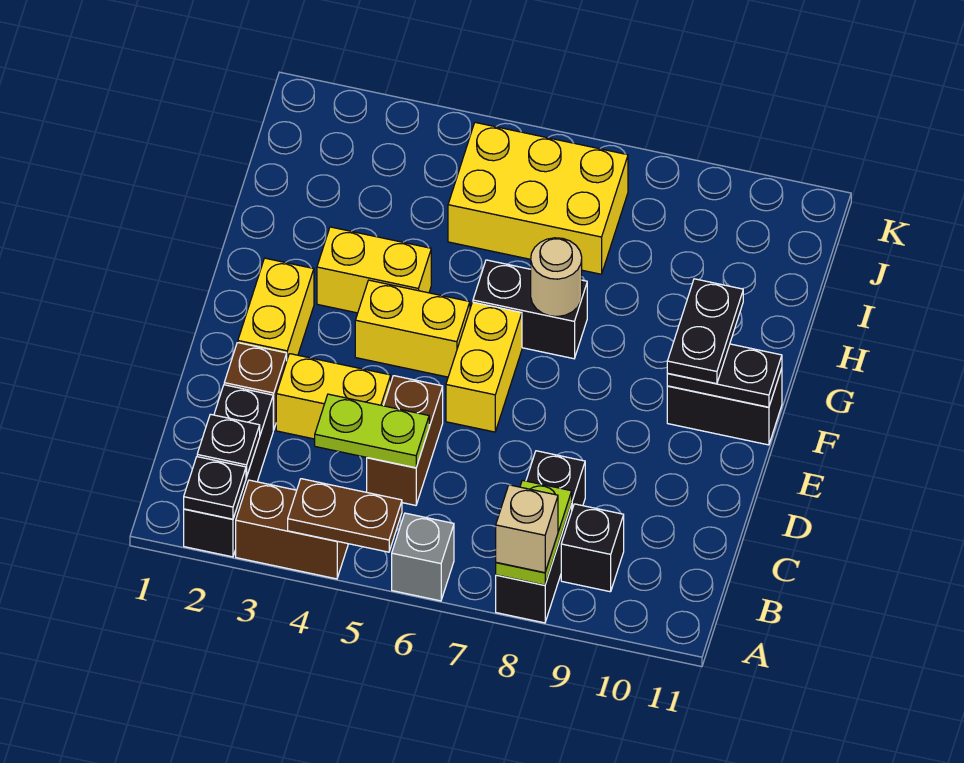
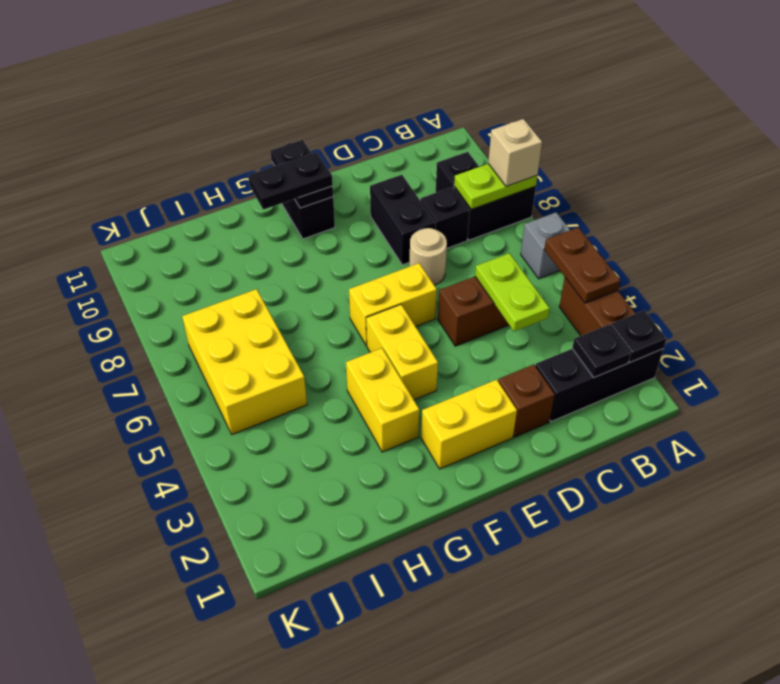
yellow brick D3:D4 level 1 -> none
black brick G6:G7 level 1 -> black brick D8:D9 level 1
tan round brick G7 level 2 -> tan round brick D7 level 1

